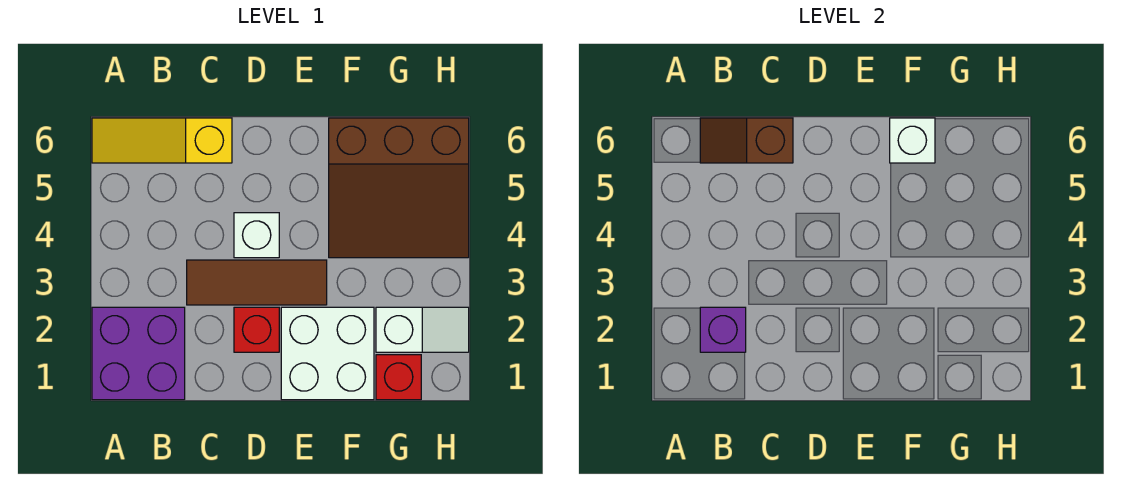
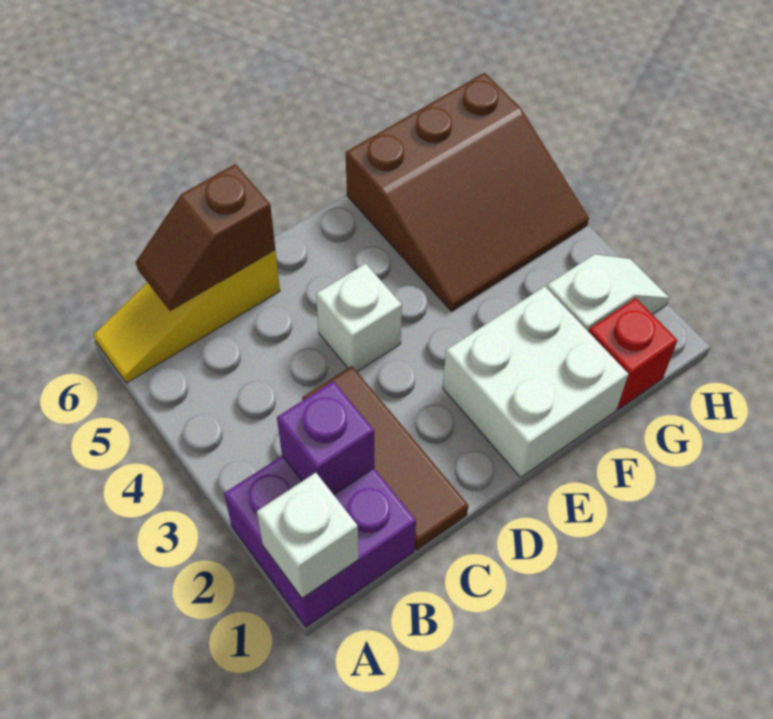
brown tile C3:E3 level 1 -> brown tile C1:C3 level 1
red brick D2 level 1 -> none
white brick F6 level 2 -> white brick A1 level 2

